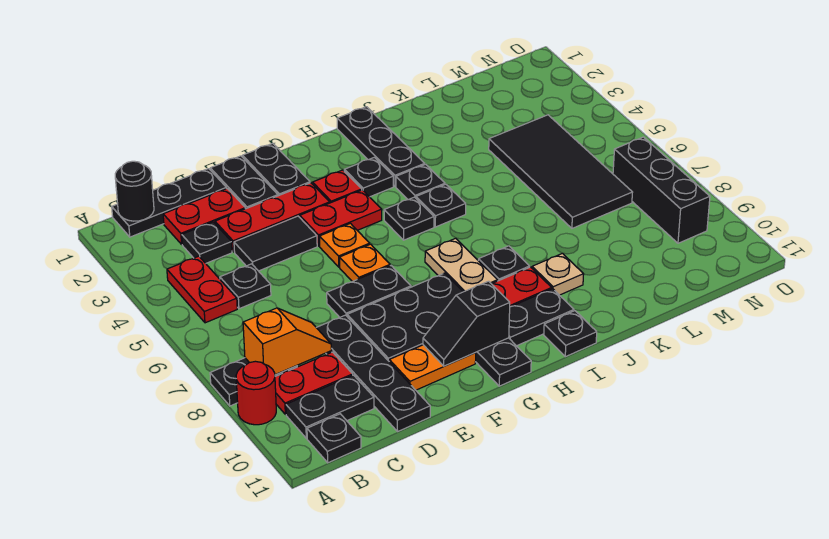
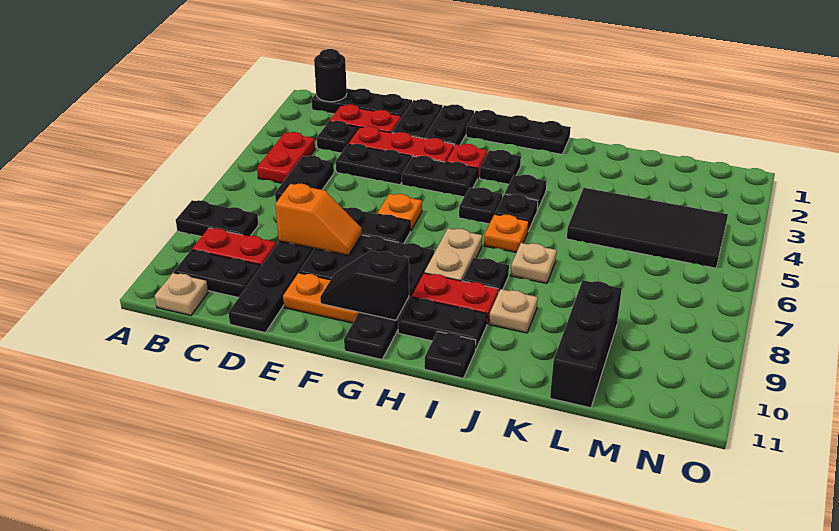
red round brick A9 level 1 -> none
orange slope B8:C8 level 2 top B -> orange slope D8:E8 level 2 top D
black plate B11 level 1 -> tan plate B11 level 1
black plate C5 level 1 -> black plate C5:C6 level 1
black tile D4:E4 level 1 -> black plate D4:E4 level 1
red plate F4:G4 level 1 -> black plate F4:G4 level 1
orange plate F5 level 1 -> orange plate I6 level 1
black plate I1:I3 level 1 -> black plate G1:I1 level 1
none -> tan plate J7 level 1
black tile L4:M7 level 1 -> black tile K4:N5 level 1
black brick N7:N9 level 1 -> black brick L9:L11 level 1

